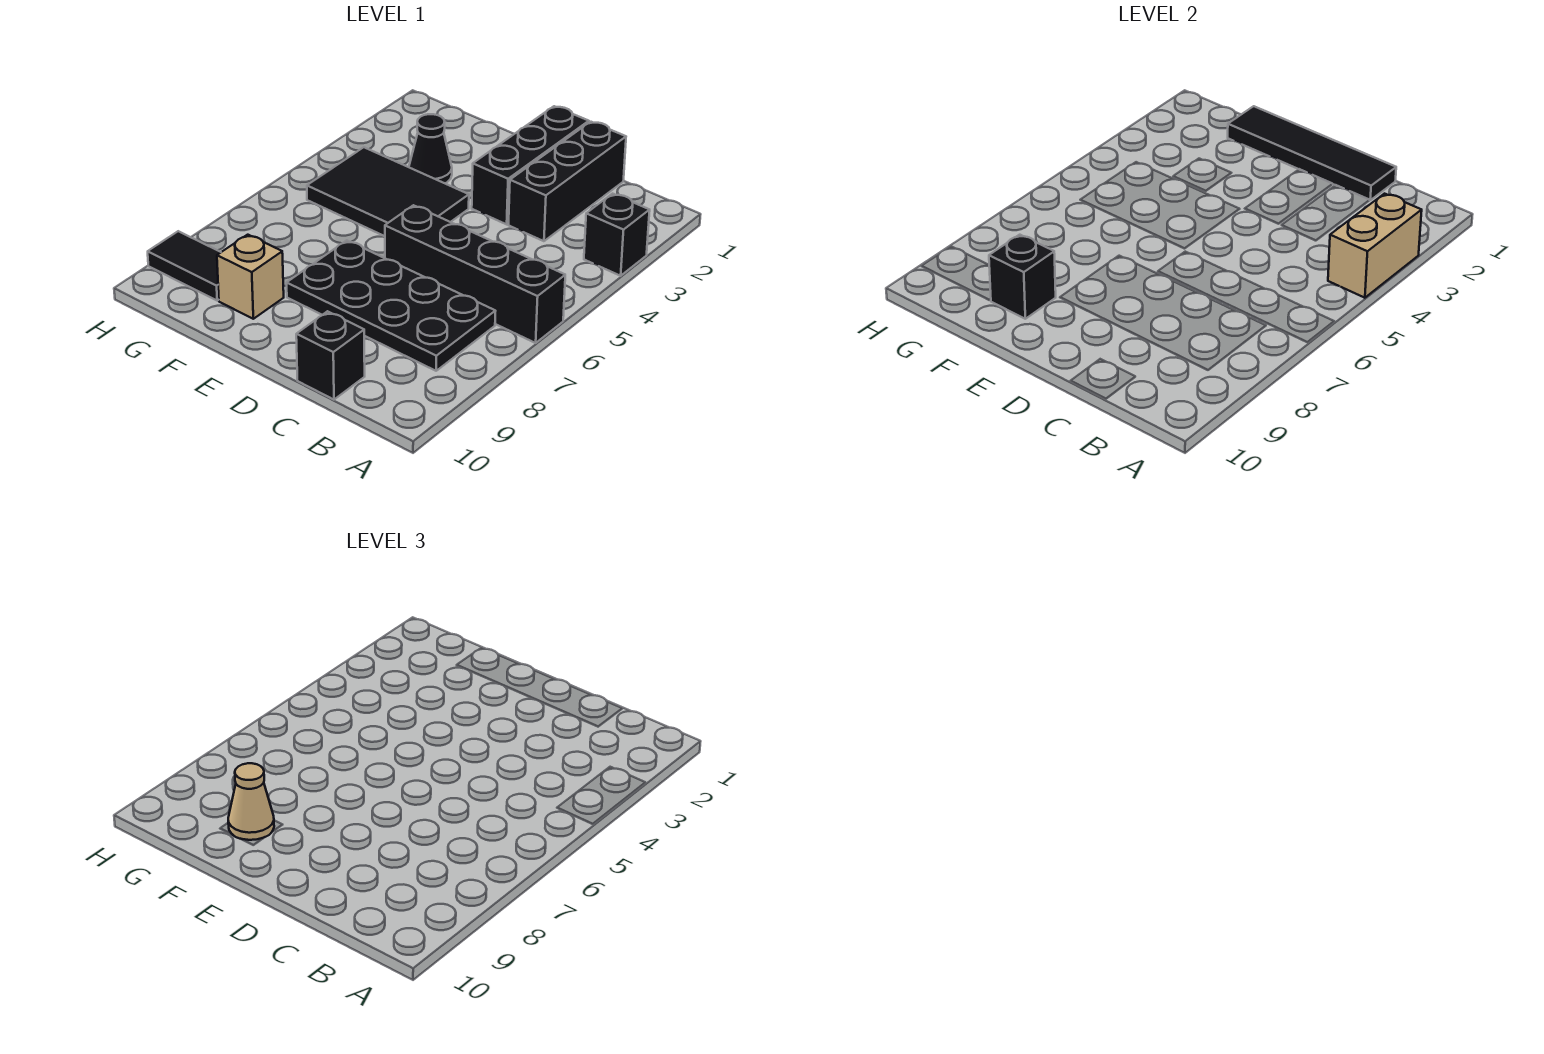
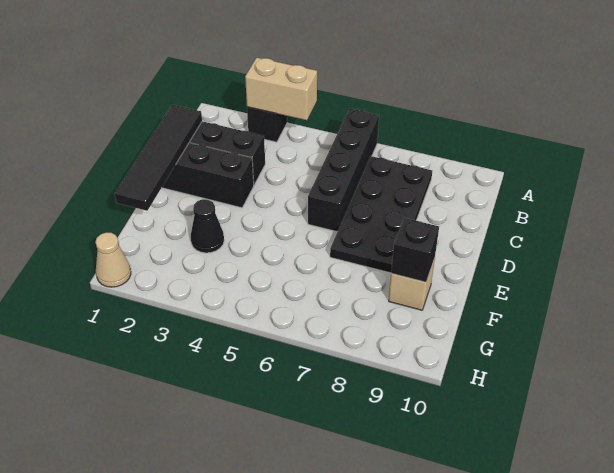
black brick C10 level 1 -> none
black tile E4:G5 level 1 -> none
tan cone F9 level 3 -> tan cone H1 level 1
black tile G9:H9 level 1 -> none

